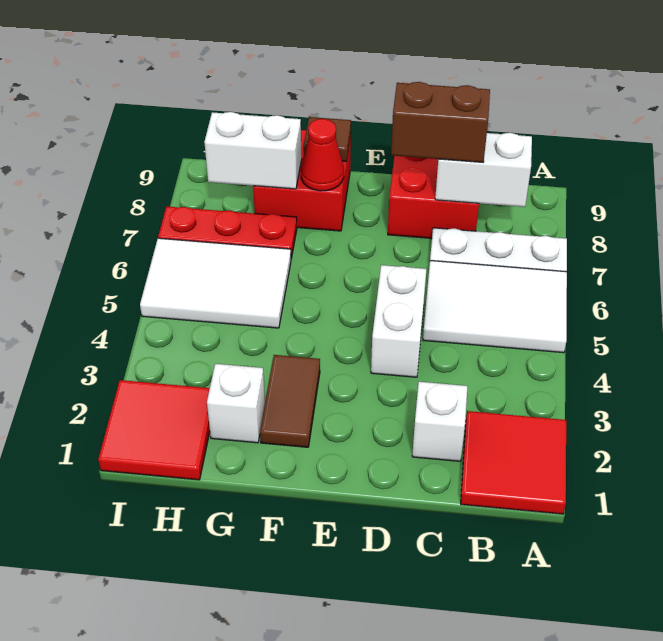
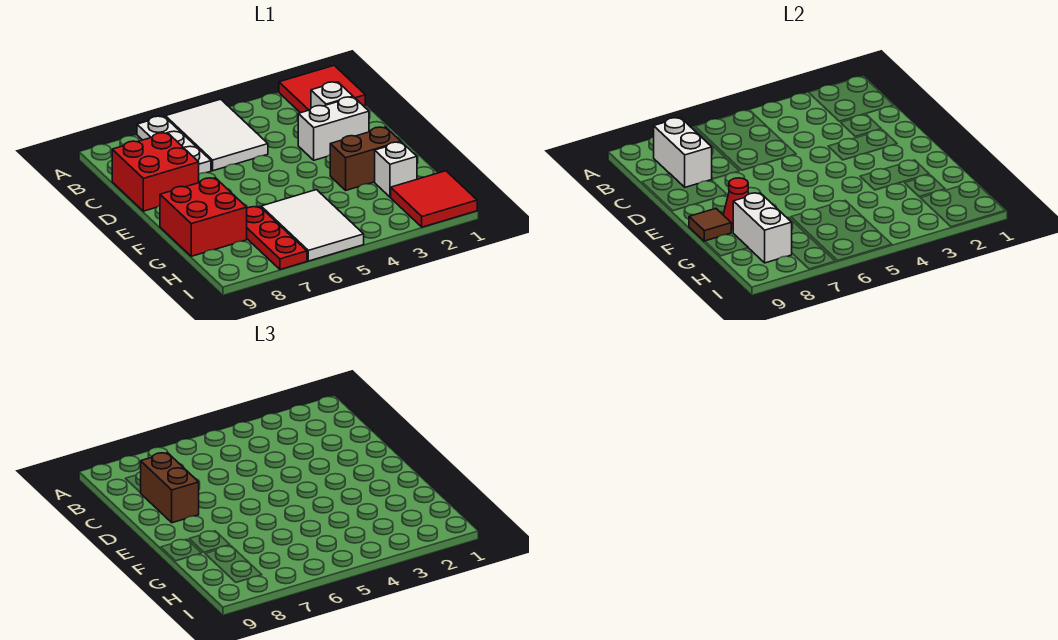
white brick D4:D5 level 1 -> white brick D2:D3 level 1
brown tile F2:F3 level 1 -> brown brick F2:F3 level 1

